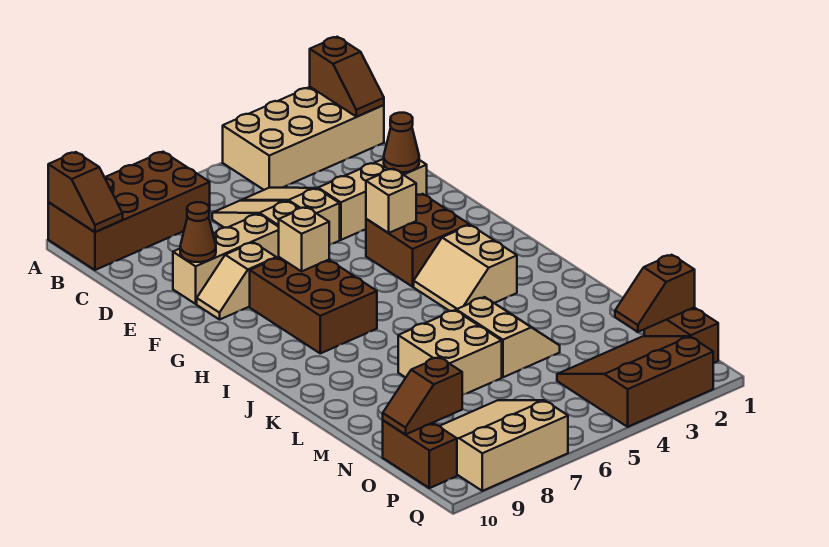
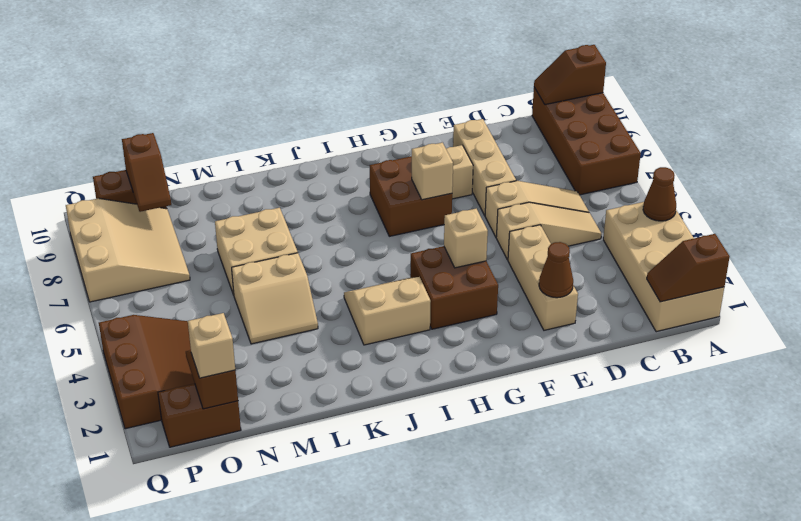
brown cone E9 level 2 -> brown cone A4 level 2
brown brick G7:I8 level 1 -> brown brick G7:H8 level 1
none -> tan brick O1 level 3
brown slope O9:O10 level 2 top 9 -> brown slope O9:O10 level 2 top 10

